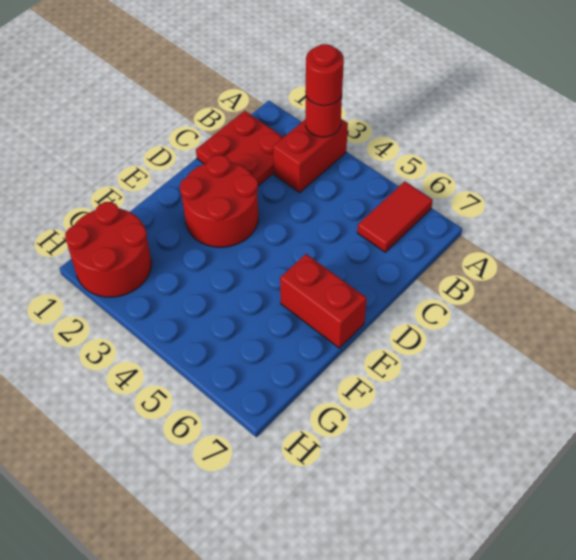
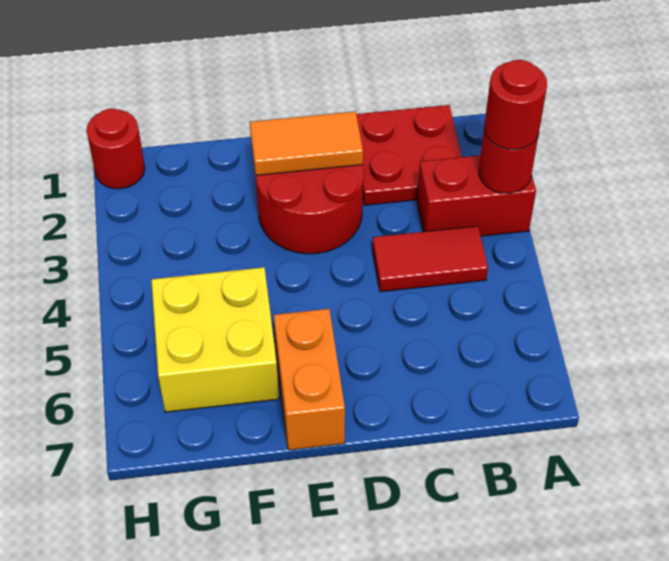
red tile A6:B6 level 1 -> red tile B4:C4 level 1
none -> orange tile D2:E2 level 2
red brick E6:E7 level 1 -> orange brick E6:E7 level 1
none -> yellow brick F5:G6 level 1
red round brick G1:H2 level 1 -> red round brick H1 level 1

